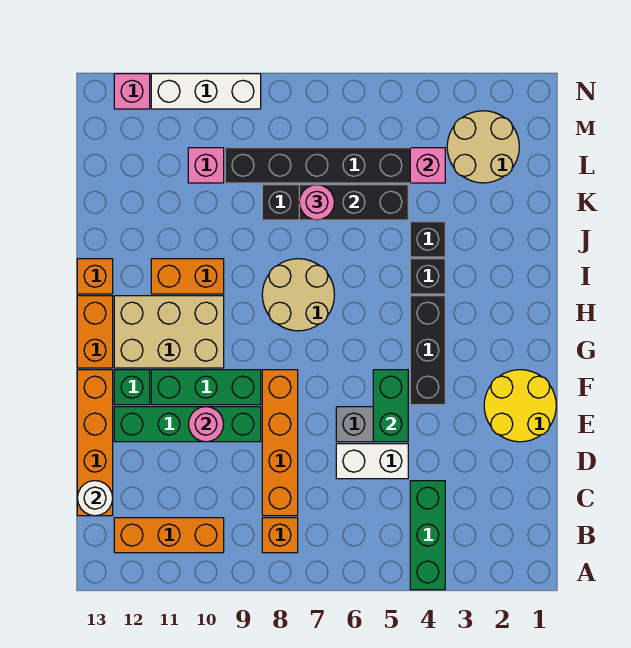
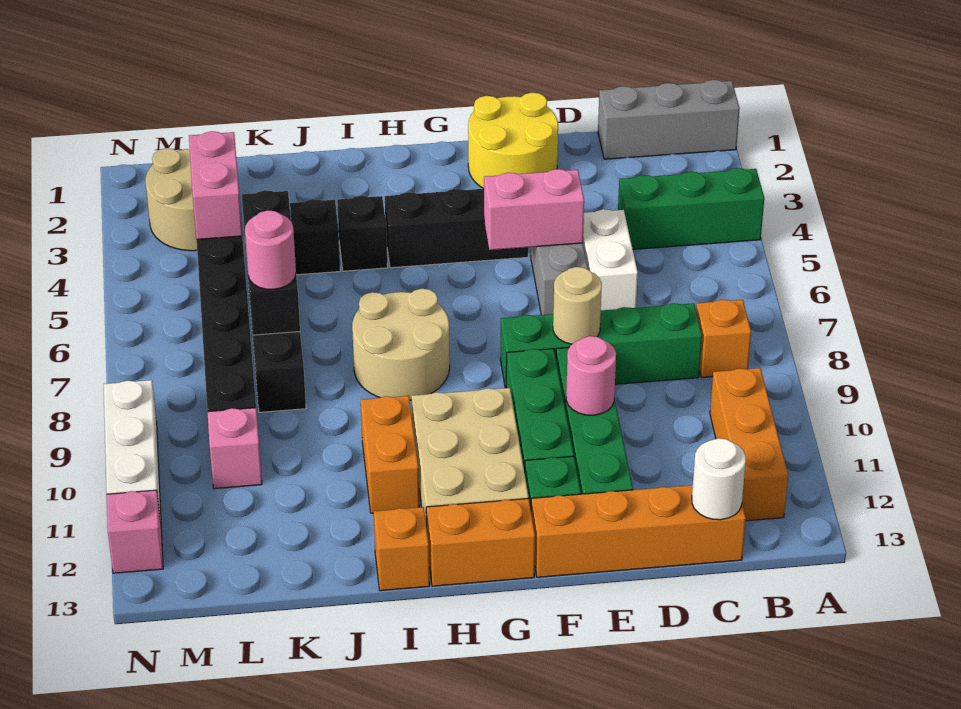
none -> grey brick A1:C1 level 1
orange brick C8:F8 level 1 -> green brick C8:F8 level 1
green brick E5:F5 level 2 -> pink brick E5:F5 level 2
none -> tan round brick E8 level 2
pink brick L4 level 2 -> pink brick L3:L4 level 2

